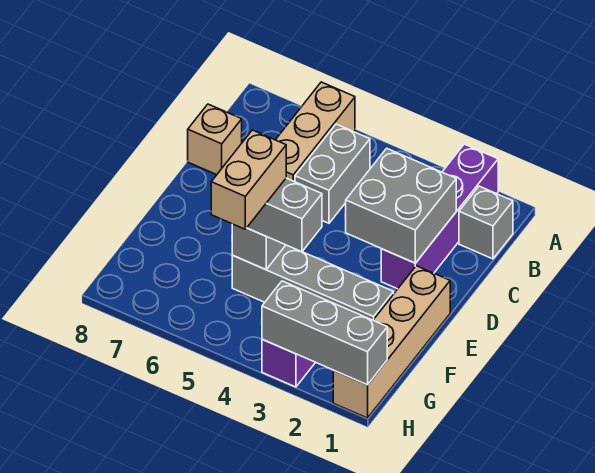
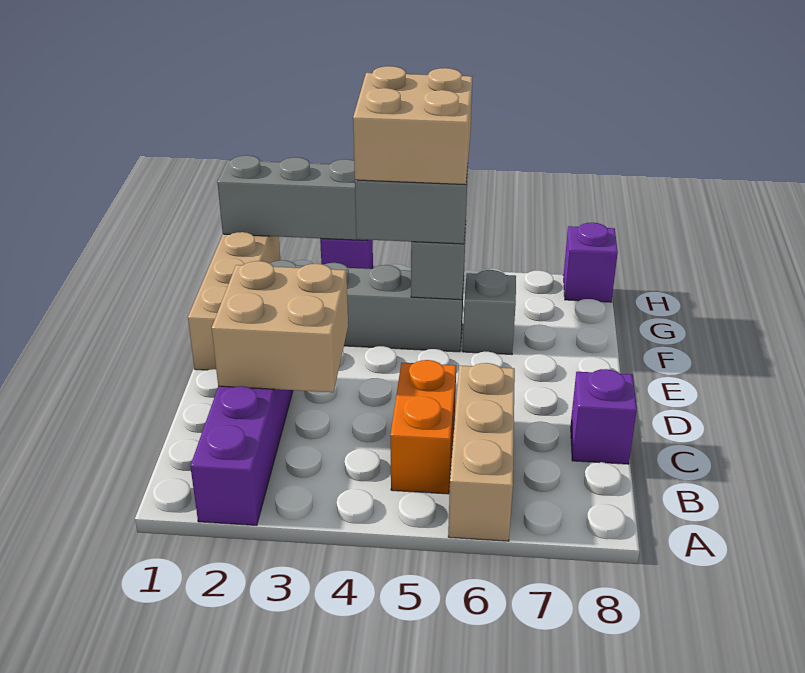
grey brick B1 level 1 -> grey brick F6 level 1
grey brick B5:C5 level 1 -> orange brick B5:C5 level 1
grey brick C2:D3 level 2 -> tan brick C2:D3 level 2
tan brick C8 level 1 -> purple brick C8 level 1
tan brick F5:G5 level 4 -> tan brick F4:G5 level 4
none -> purple brick H8 level 1

